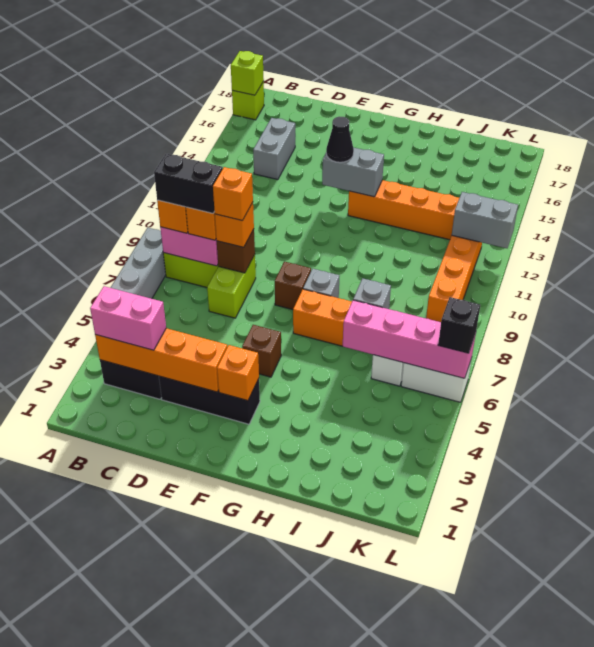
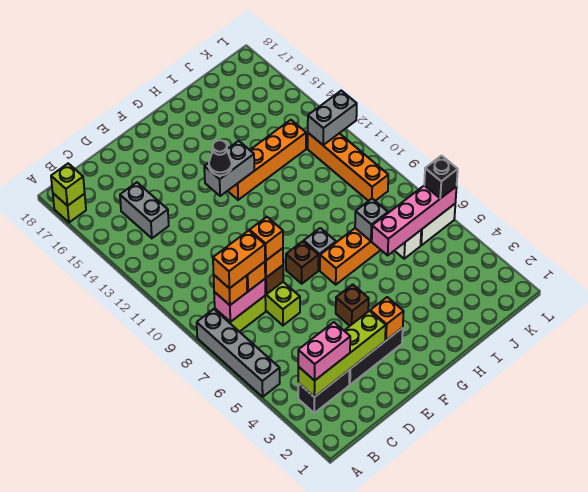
orange brick B3:E3 level 2 -> lime brick B3:E3 level 2
black brick B8:C8 level 4 -> orange brick B8:C8 level 4

